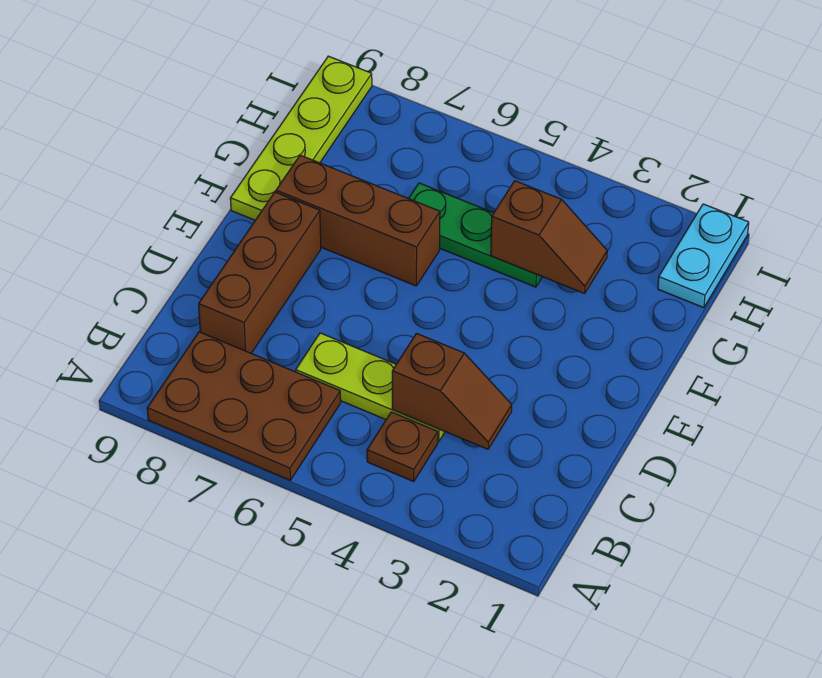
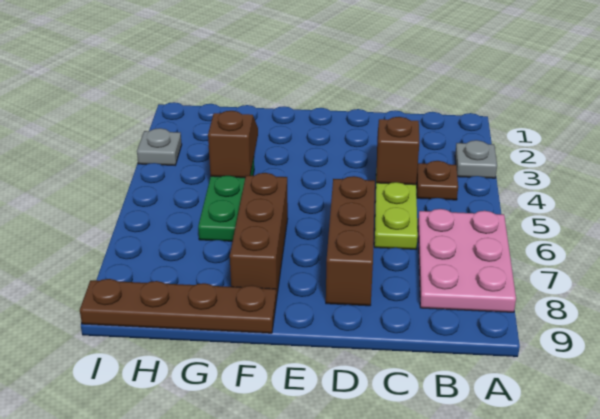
none -> grey plate A3 level 1
brown plate A6:B8 level 1 -> pink plate A6:B8 level 1
brown brick C8:E8 level 1 -> brown brick D6:D8 level 1
lime plate F9:I9 level 1 -> brown plate F9:I9 level 1
cyan plate H1:I1 level 1 -> none
none -> grey plate I3 level 1

